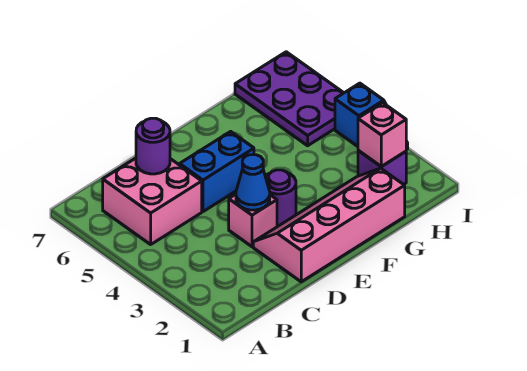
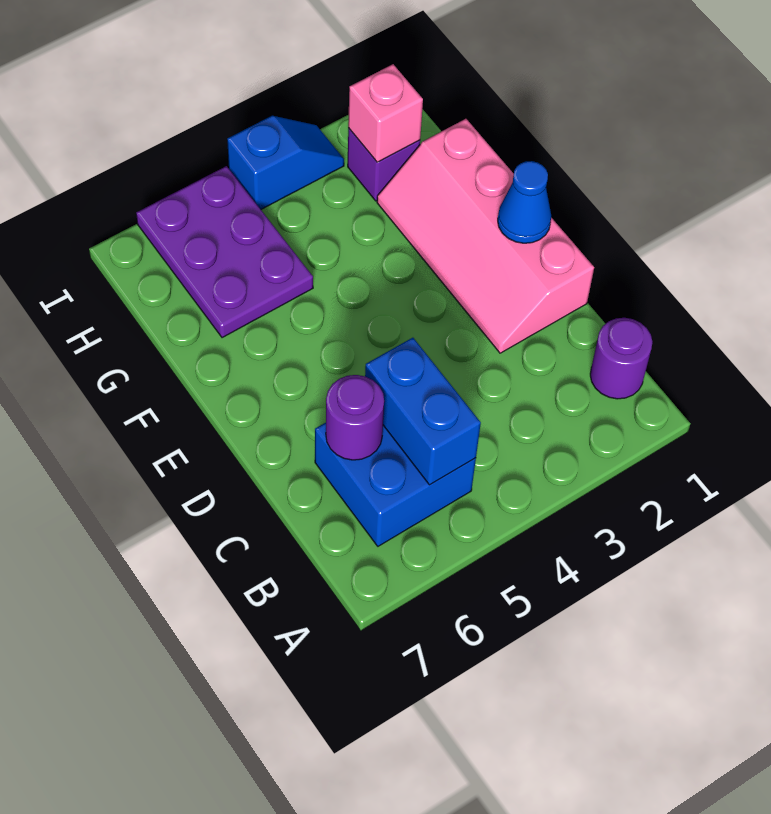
pink brick B5:C6 level 1 -> blue brick B5:C6 level 1
pink brick D3 level 1 -> none
blue cone D3 level 2 -> blue cone E1 level 2
blue brick D5:E5 level 1 -> blue brick B5:C5 level 2
purple round brick E3 level 1 -> purple round brick B1 level 1
purple plate H5:I7 level 1 -> purple plate G5:I6 level 1

